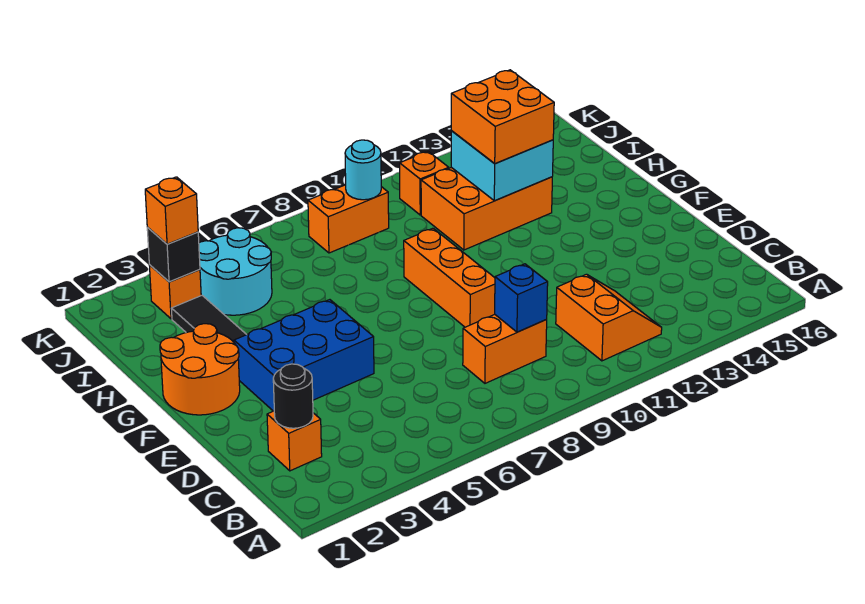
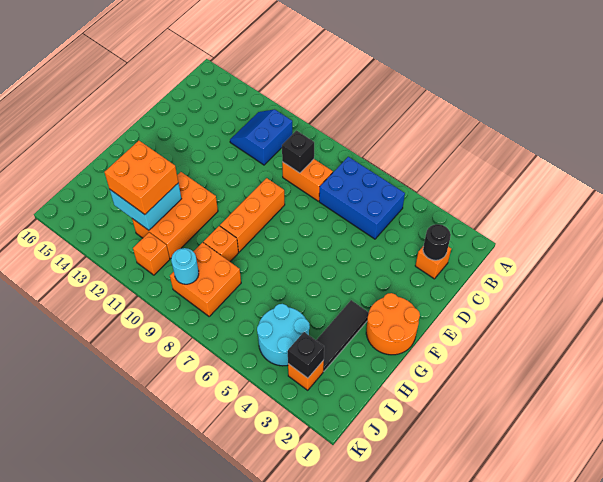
orange slope B11:C12 level 1 top 11 -> blue slope B11:C12 level 1 top 11
blue brick C9 level 2 -> black brick C9 level 2
blue brick E3:F5 level 1 -> blue brick B5:C7 level 1
orange brick H11:I13 level 1 -> orange brick G11:I12 level 1
orange brick J3 level 3 -> orange brick H9 level 1
orange brick J8:J9 level 1 -> orange brick I8:J9 level 1

